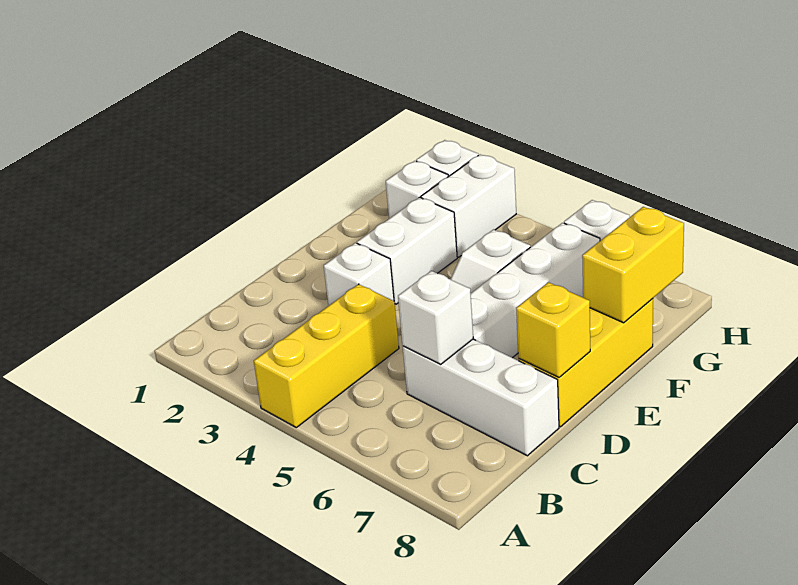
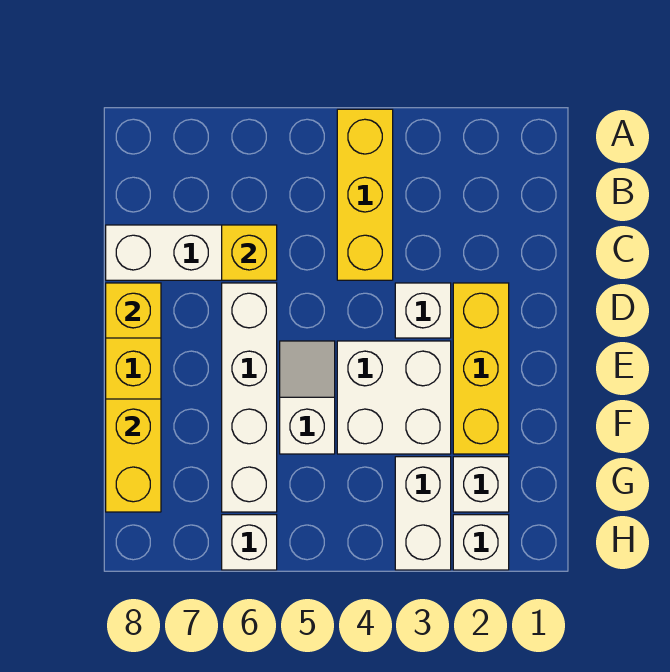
white brick C6 level 2 -> yellow brick C6 level 2
none -> yellow brick D2:F2 level 1
white brick E3:F3 level 1 -> white brick E3:F4 level 1

